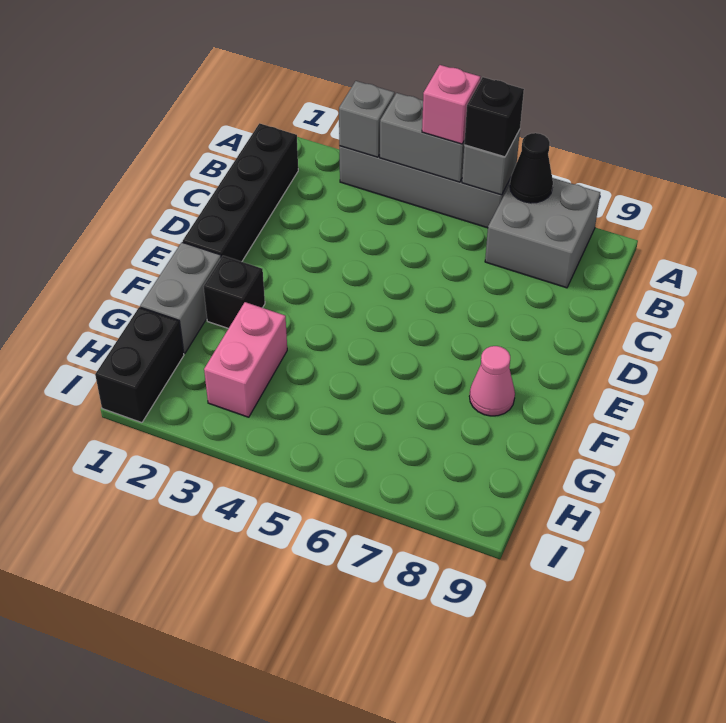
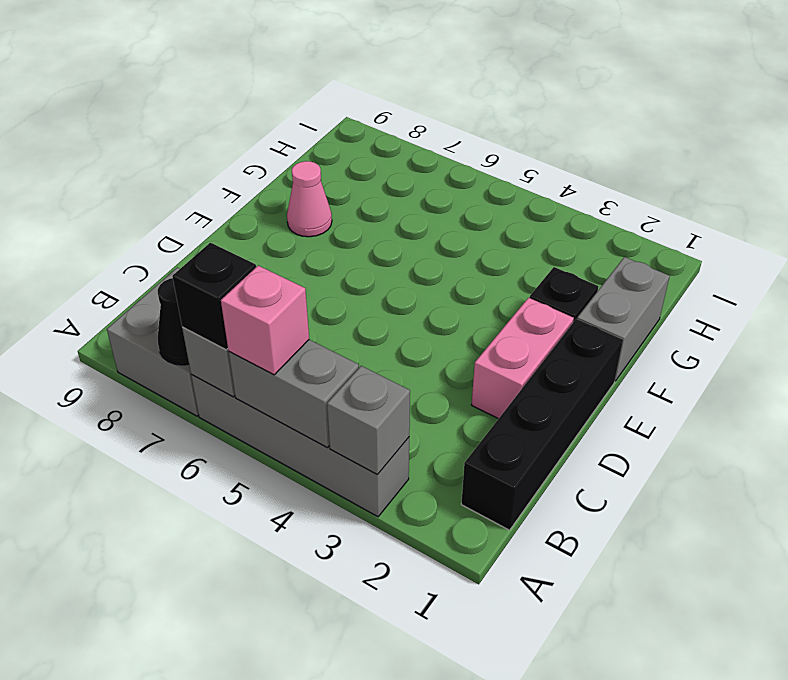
pink brick G3:H3 level 1 -> pink brick D2:E2 level 1
black brick H1:I1 level 1 -> none

